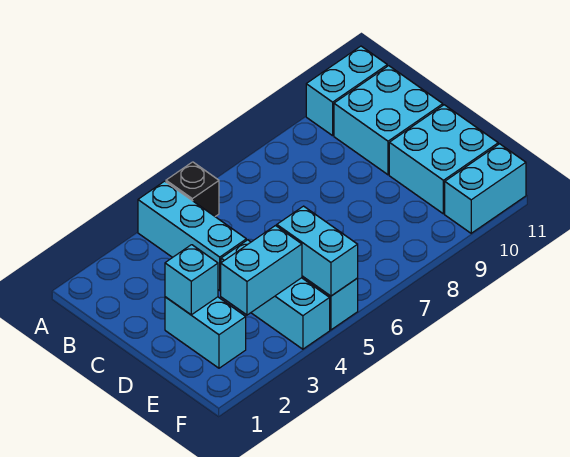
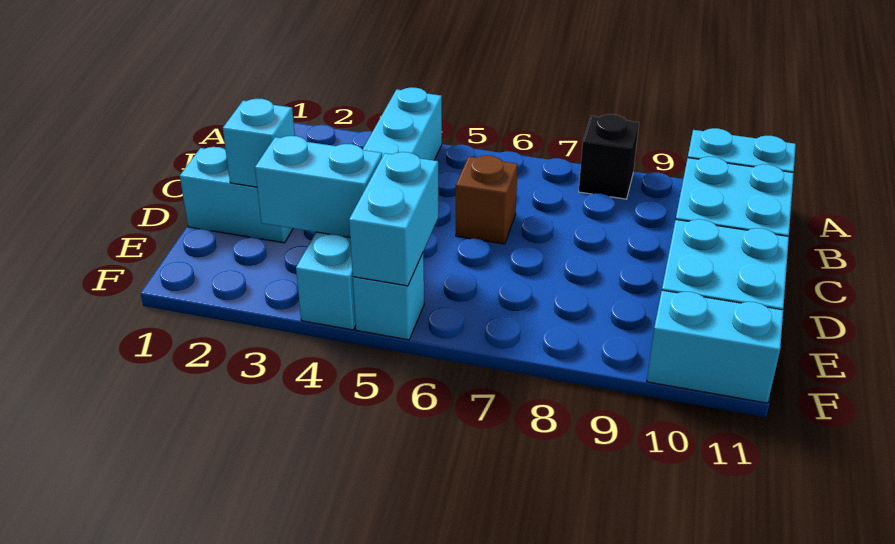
black brick A5 level 1 -> black brick A8 level 1
none -> brown brick C6 level 1
cyan brick D2:E2 level 1 -> cyan brick D1:D2 level 1

